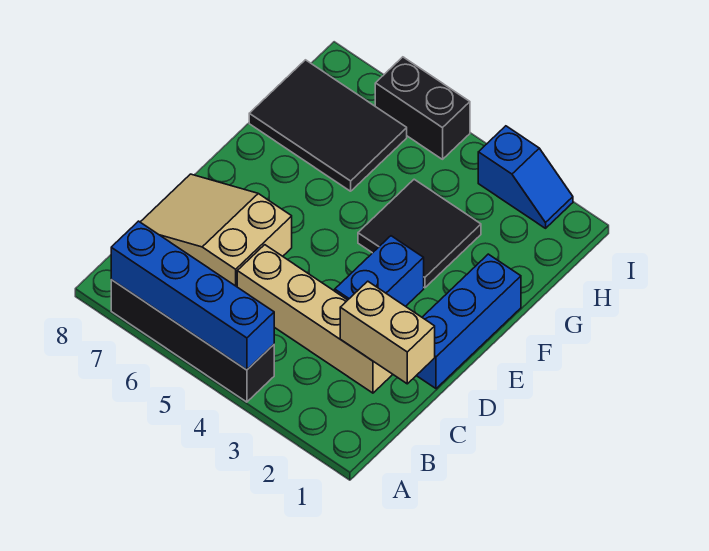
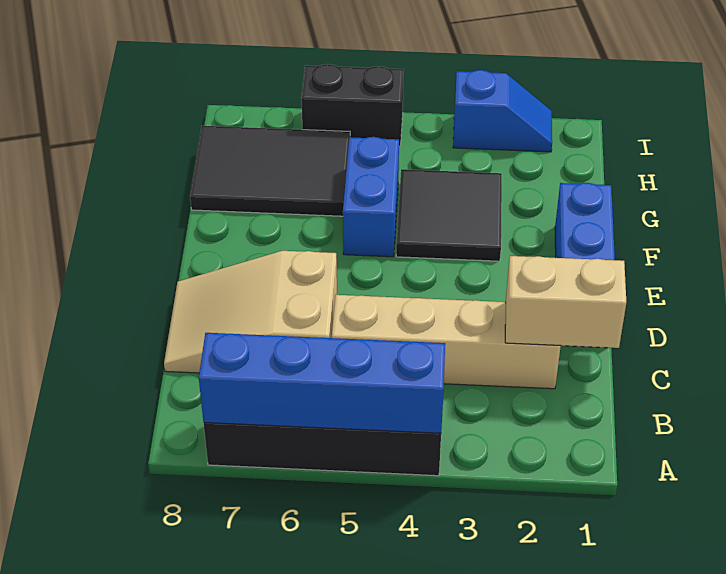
blue brick D3:E3 level 1 -> blue brick F5:G5 level 1

